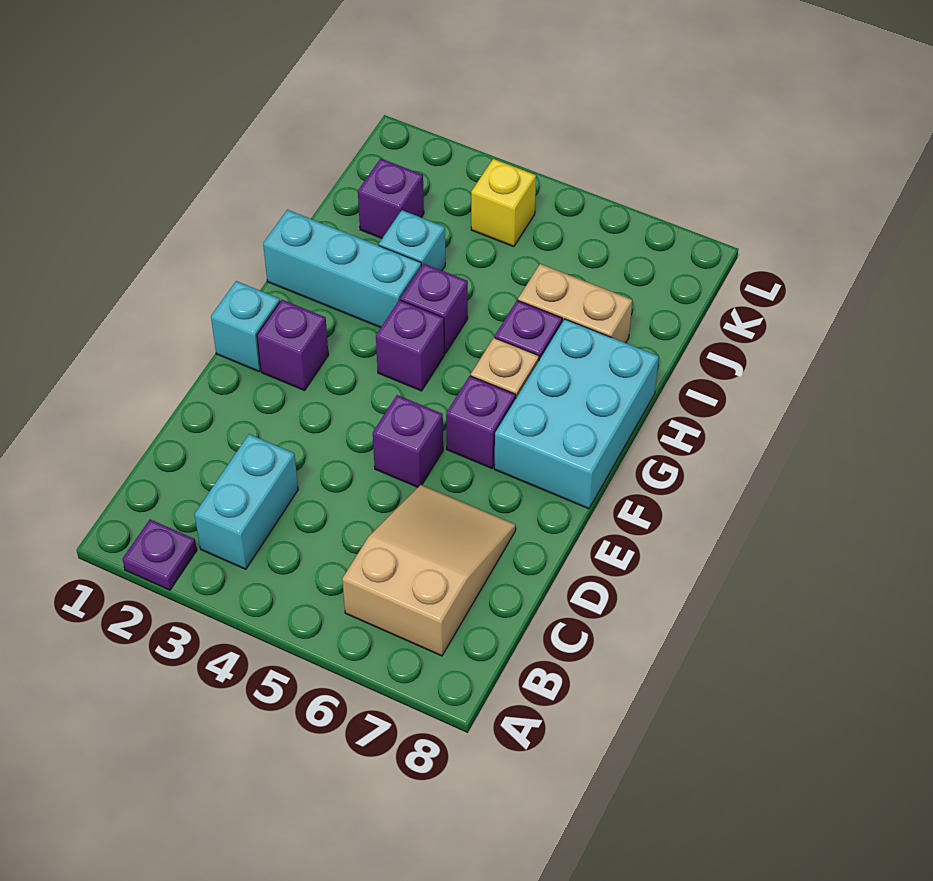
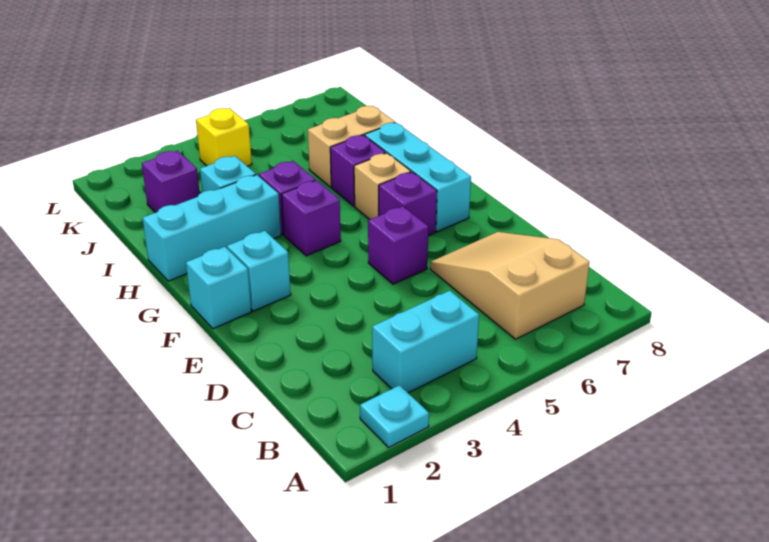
purple plate A2 level 1 -> cyan plate A2 level 1
cyan brick B3:C3 level 1 -> cyan brick B3:B4 level 1
purple brick F2 level 1 -> cyan brick F2 level 1
cyan brick F7:H8 level 1 -> cyan brick F7:H7 level 1

